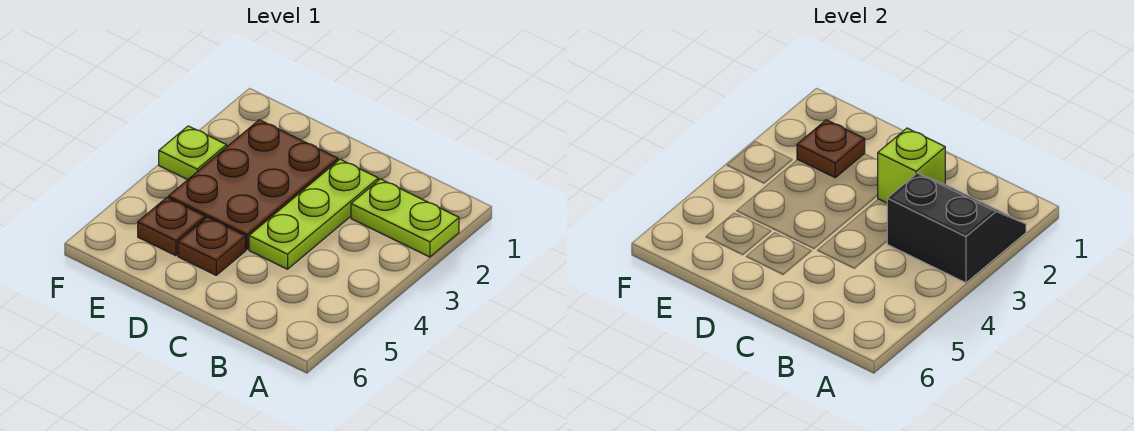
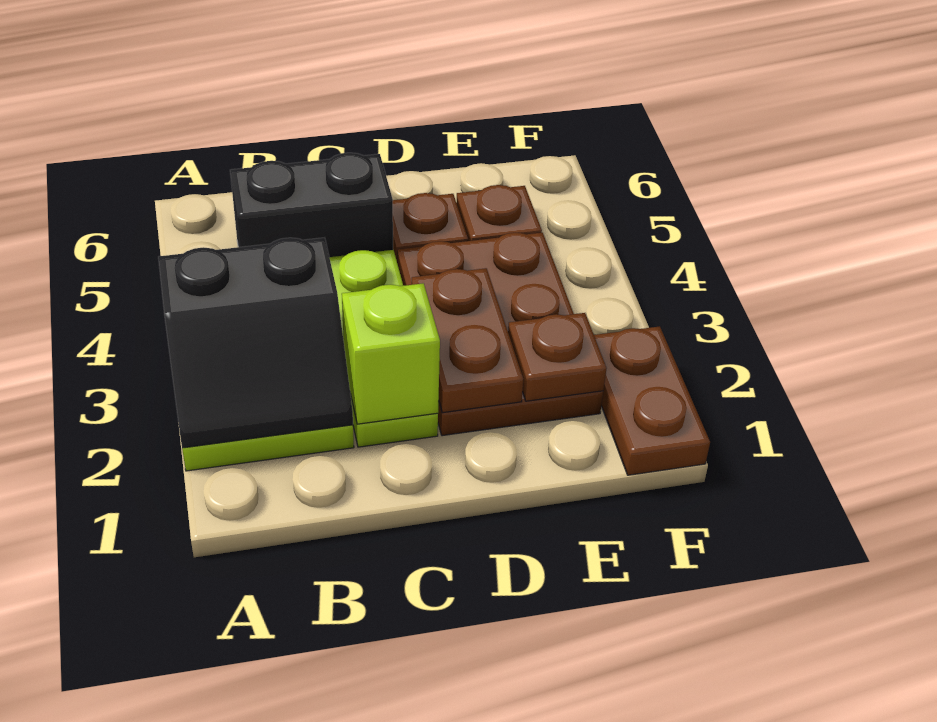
none -> black brick B5:C5 level 1
none -> brown plate D2:D3 level 2
none -> brown plate F1:F2 level 1
lime plate F3 level 1 -> none

